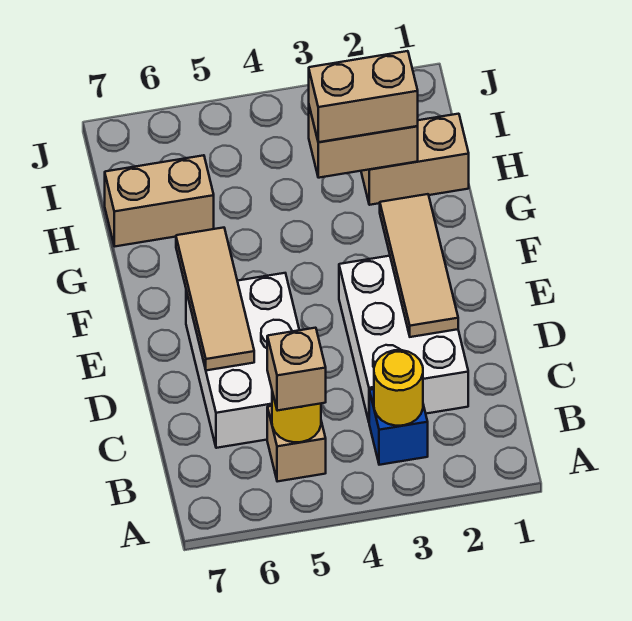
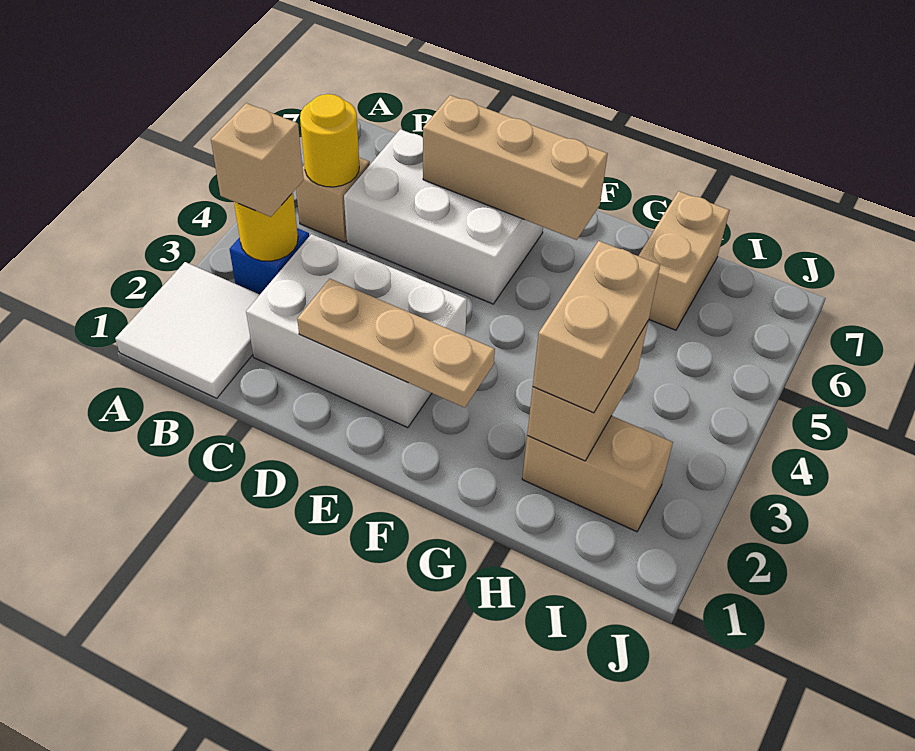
none -> white tile A1:B2 level 1
tan brick B5 level 3 -> tan brick B3 level 3
tan tile D2:F2 level 2 -> tan plate D2:F2 level 2
tan tile D6:F6 level 2 -> tan brick D6:F6 level 2
tan brick H1:H2 level 1 -> tan brick H2:I2 level 1

